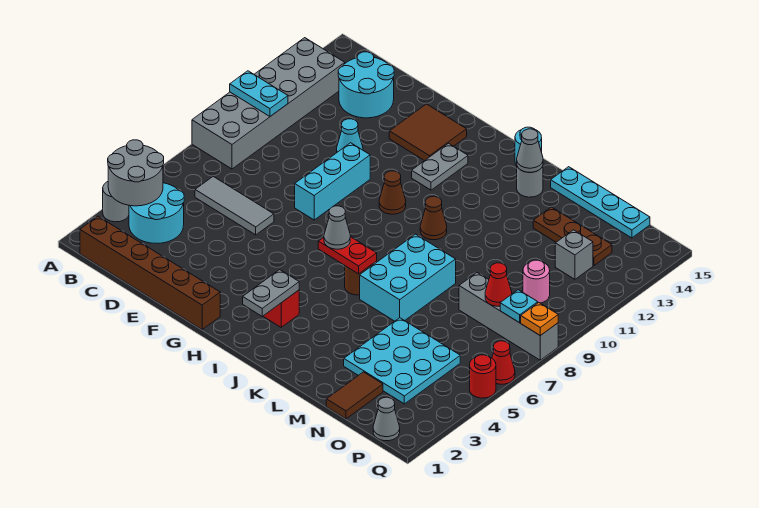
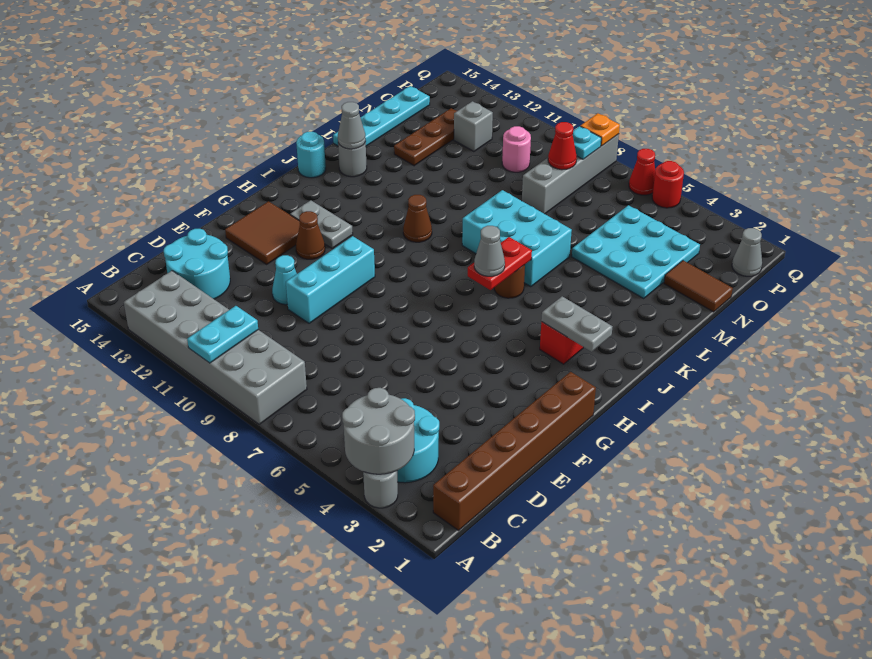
grey tile C6:E6 level 1 -> none
cyan brick F8:F10 level 1 -> cyan brick E10:G10 level 1
brown cone H10 level 1 -> brown cone G12 level 1

